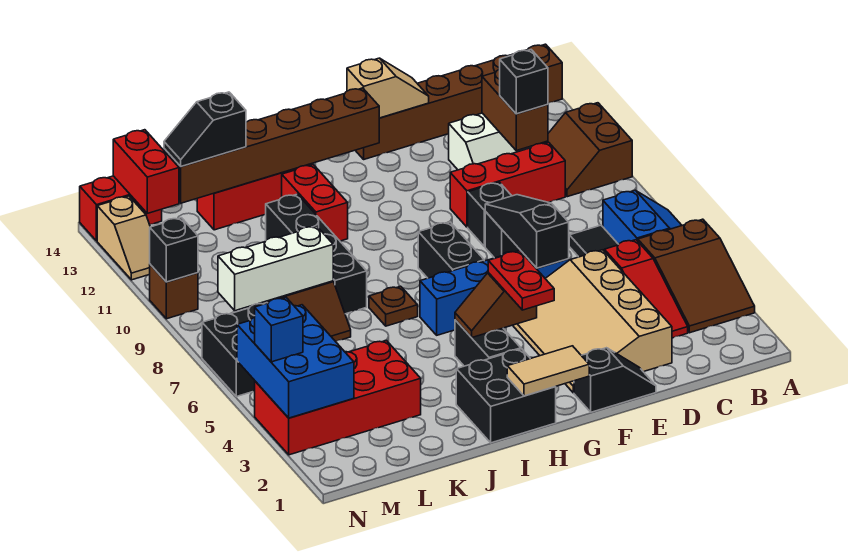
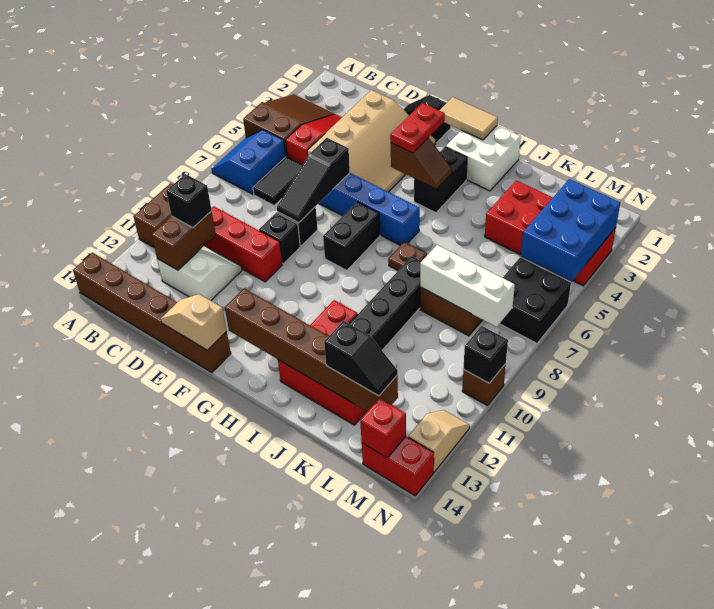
black brick H1:I2 level 1 -> white brick H1:I2 level 1
red brick M13:M14 level 2 -> red brick M14 level 2
blue brick N4 level 3 -> none

